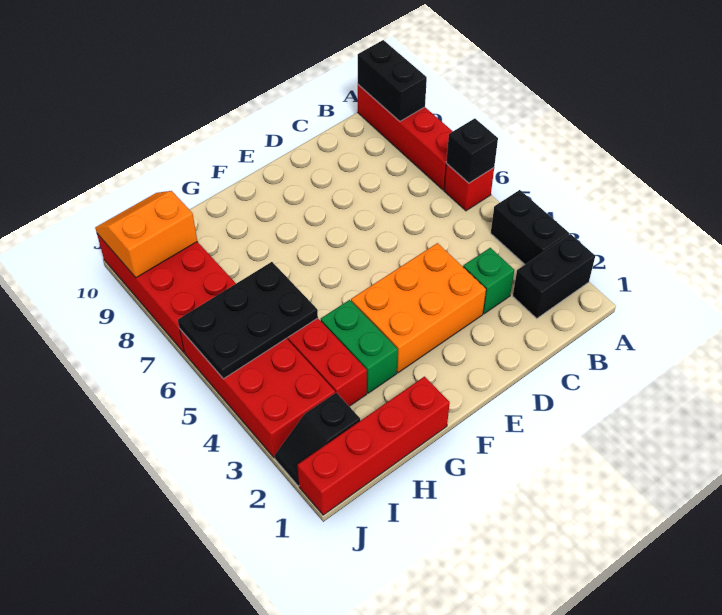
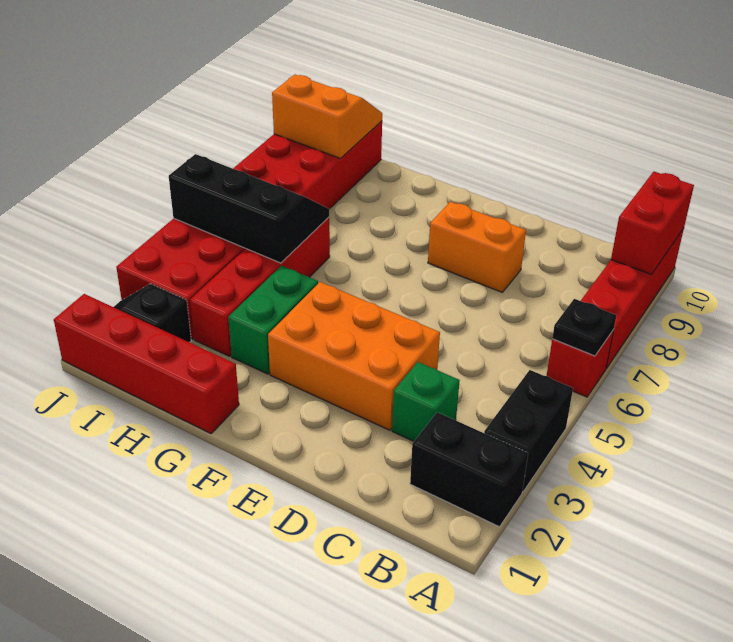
black brick A6 level 2 -> black plate A6 level 2
black brick A9:A10 level 2 -> red brick A9:A10 level 2
none -> orange brick D8:E8 level 1
black plate H5:J6 level 2 -> black slope H5:J6 level 2 top 5

